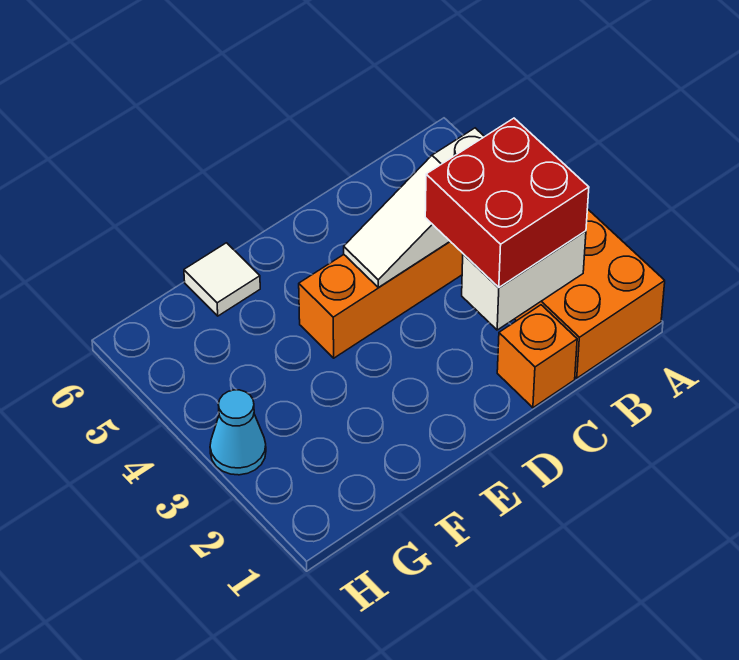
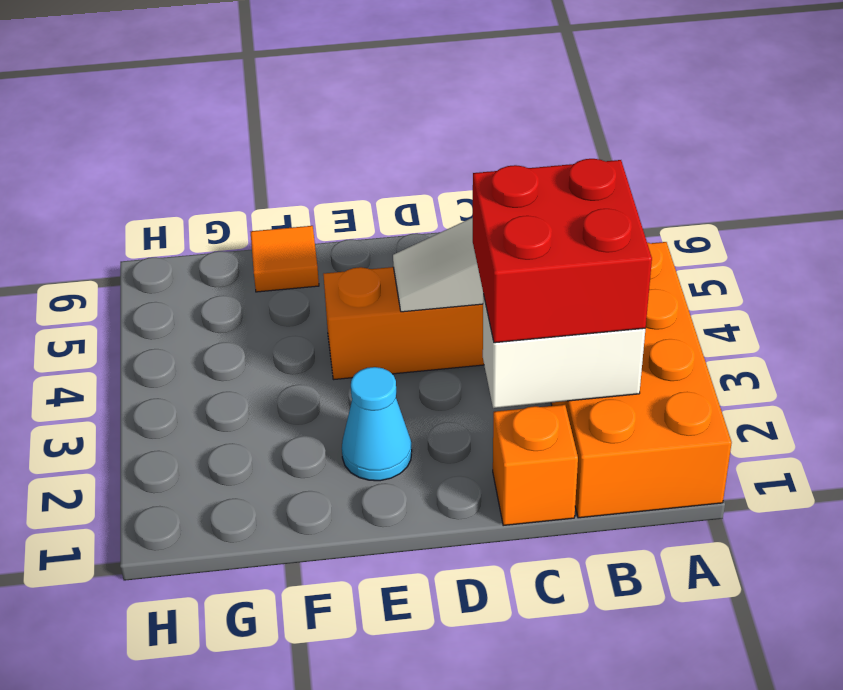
white tile F6 level 1 -> orange tile F6 level 1
cyan cone H3 level 1 -> cyan cone E2 level 1

